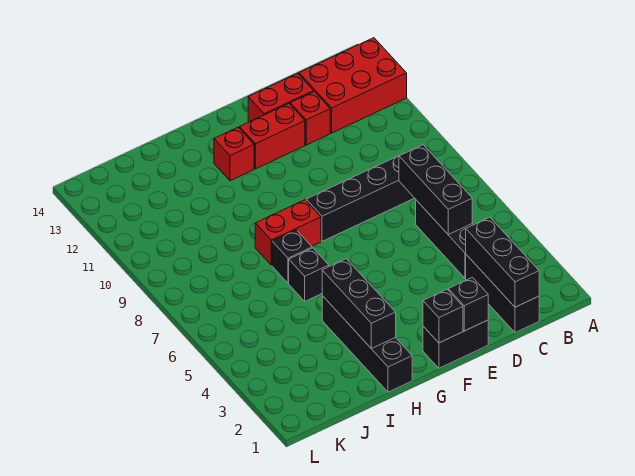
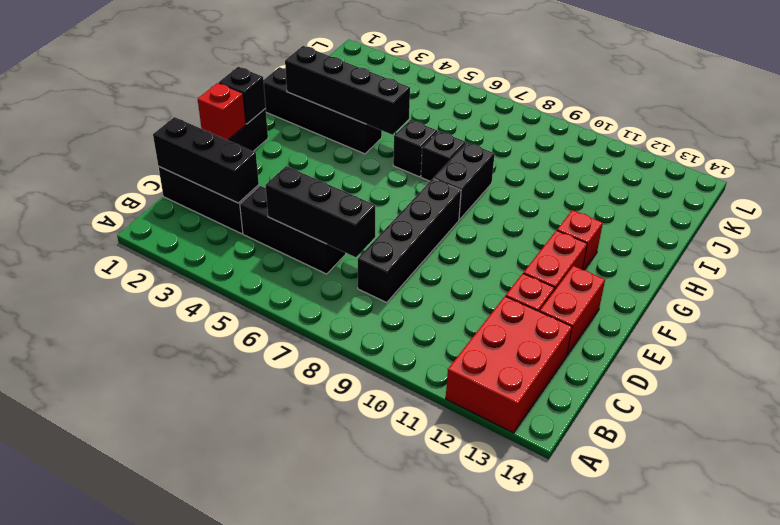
black brick E1 level 2 -> red brick E1 level 2
red brick G8:H8 level 1 -> black brick G8:H8 level 1
black brick H2:H4 level 2 -> black brick H2:H5 level 2

